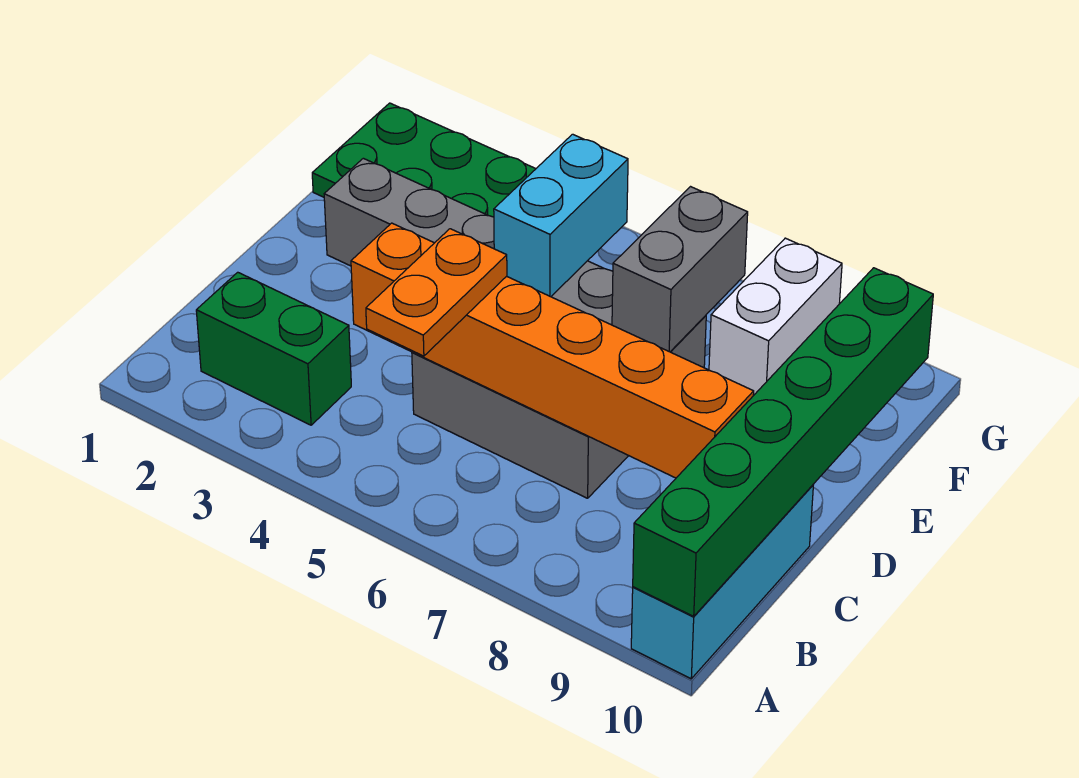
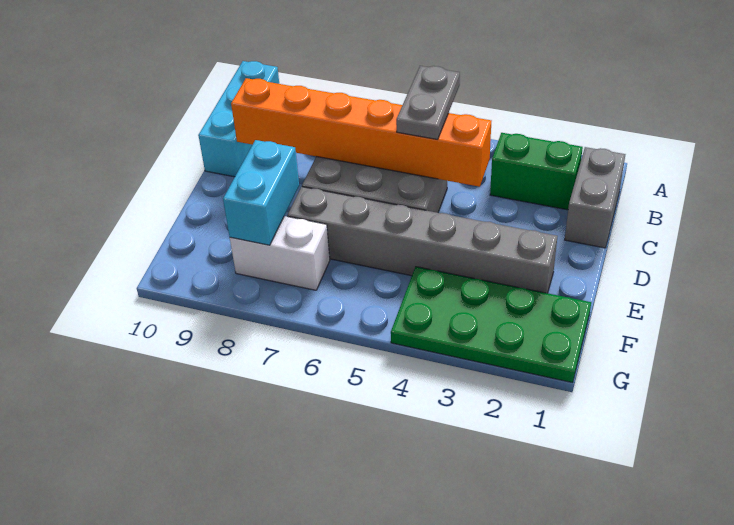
green brick A10:F10 level 2 -> none
orange plate B5:C5 level 3 -> grey plate B5:C5 level 3
cyan brick E5:F5 level 2 -> cyan brick E8:F8 level 2
grey brick E7:F7 level 2 -> grey brick B1:C1 level 1
white brick F8:G8 level 1 -> white brick F7:F8 level 1

